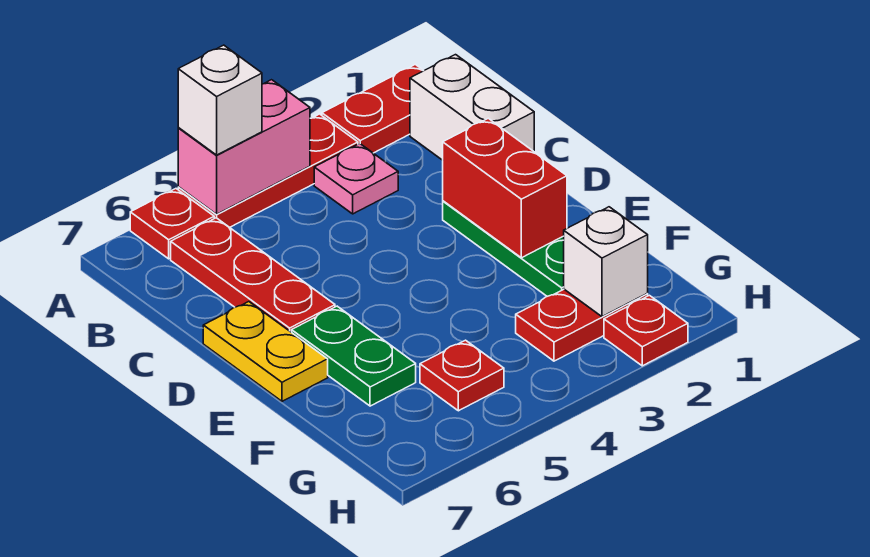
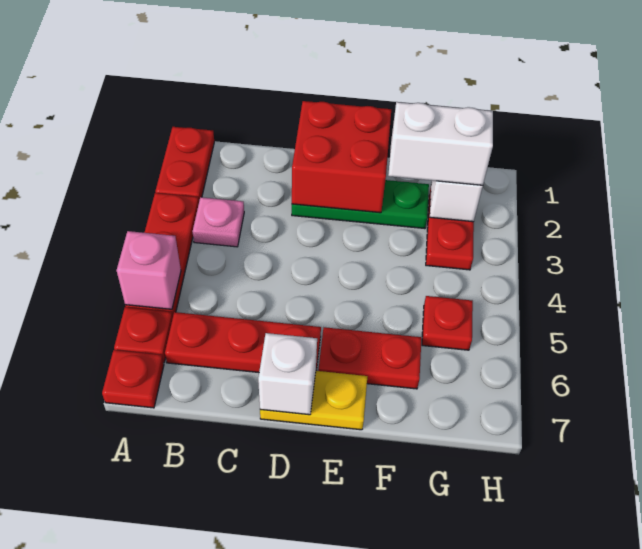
pink brick A4:A5 level 2 -> pink brick A5 level 2
white brick A5 level 3 -> white brick D7 level 2
white brick B1:C1 level 1 -> white brick F2:G2 level 3
red brick D2:E2 level 2 -> red brick D1:E2 level 2
green plate E6:F6 level 1 -> red plate E6:F6 level 1
red plate H2 level 1 -> red plate A7 level 1

